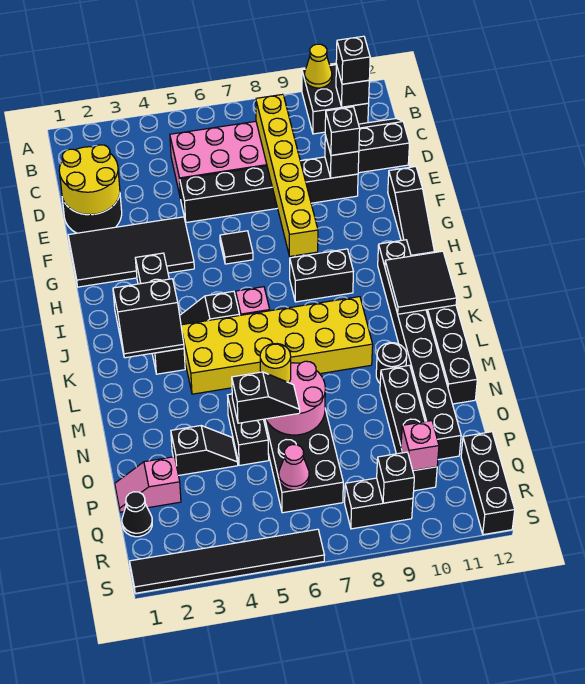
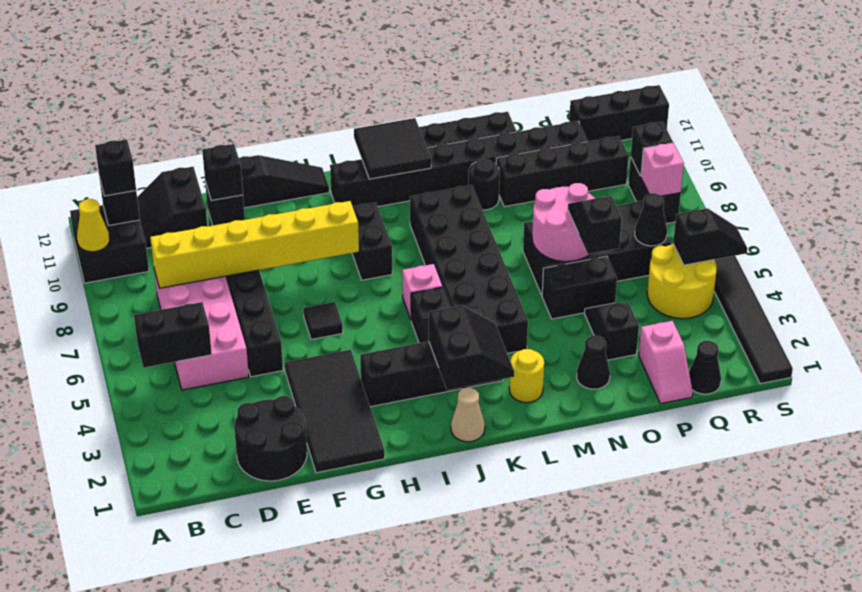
none -> black brick B5:C5 level 2
yellow round brick D1:E2 level 2 -> yellow round brick Q4:R5 level 1
none -> tan cone J1 level 1
yellow brick K4:L9 level 1 -> black brick K4:L9 level 1
none -> black cone N2 level 1
yellow round brick N6 level 3 -> yellow round brick L2 level 1
pink cone Q6 level 2 -> black cone Q6 level 2
pink brick Q10 level 2 -> pink brick R8 level 2
none -> black slope R5:S5 level 2 top R

